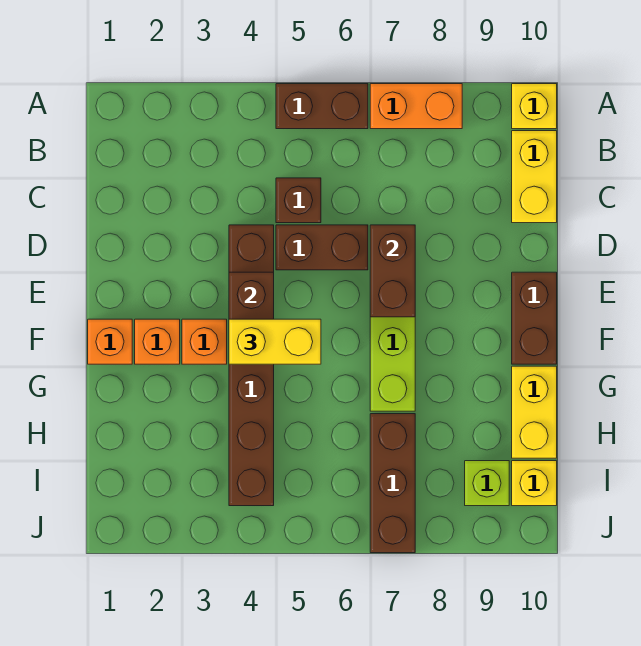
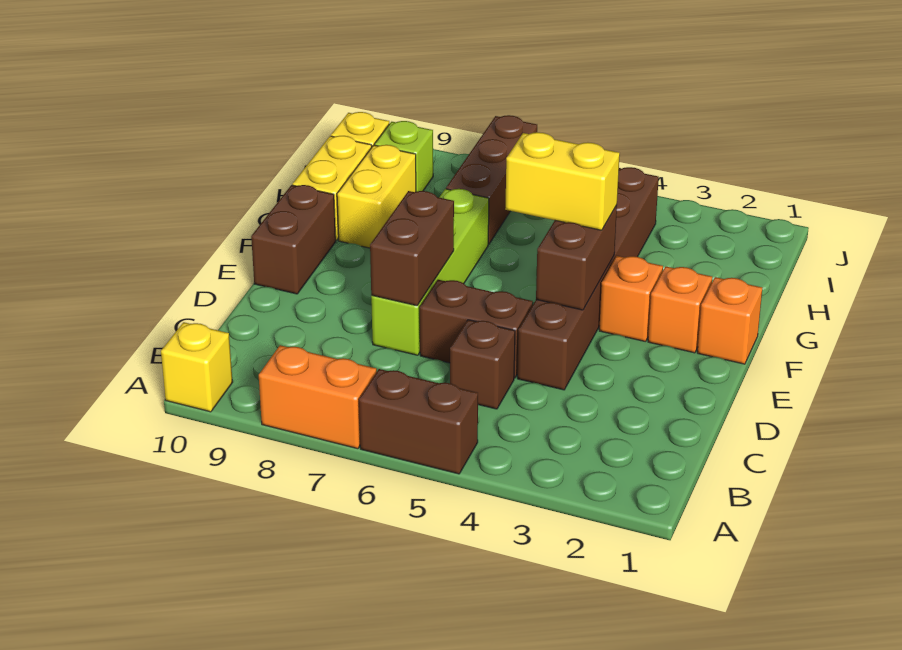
yellow brick B10:C10 level 1 -> yellow brick G9:H9 level 1

